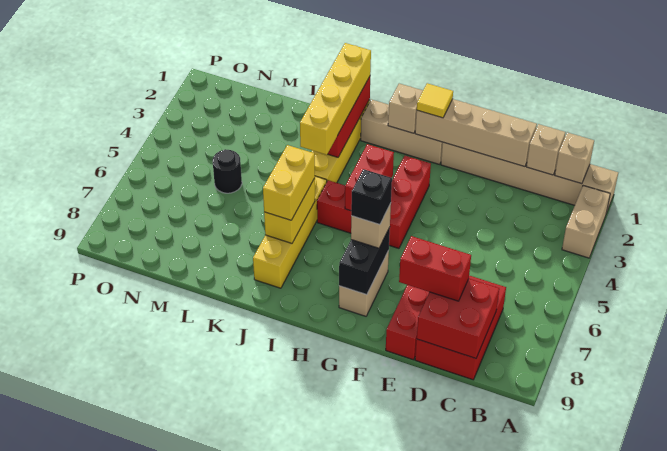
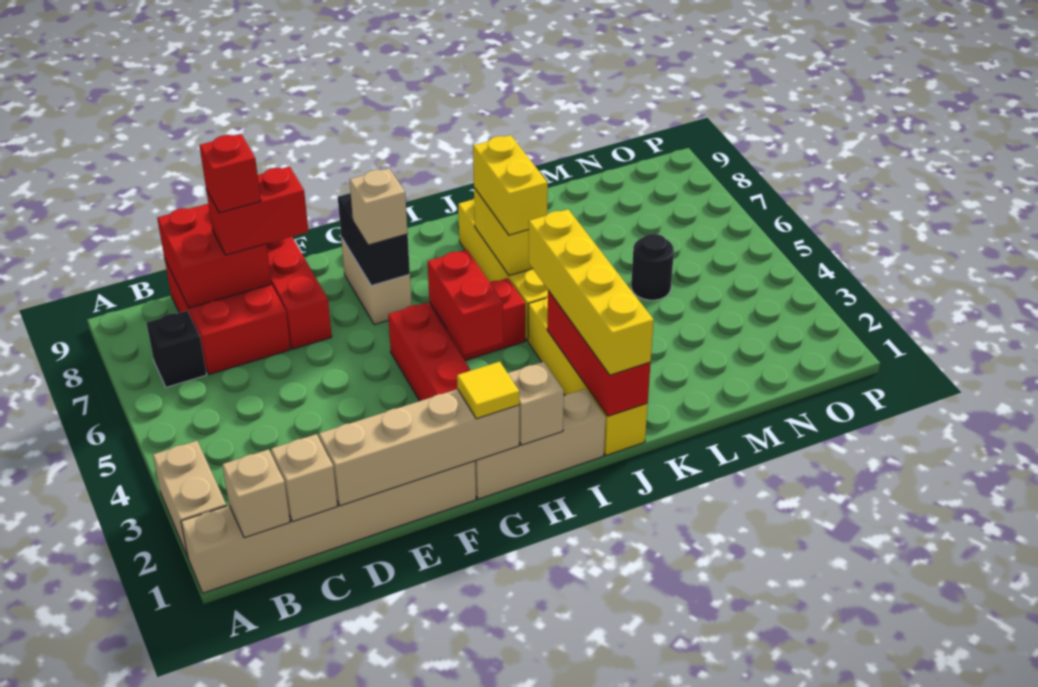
none -> red brick D8 level 4
black brick G7 level 4 -> black brick B7 level 1

